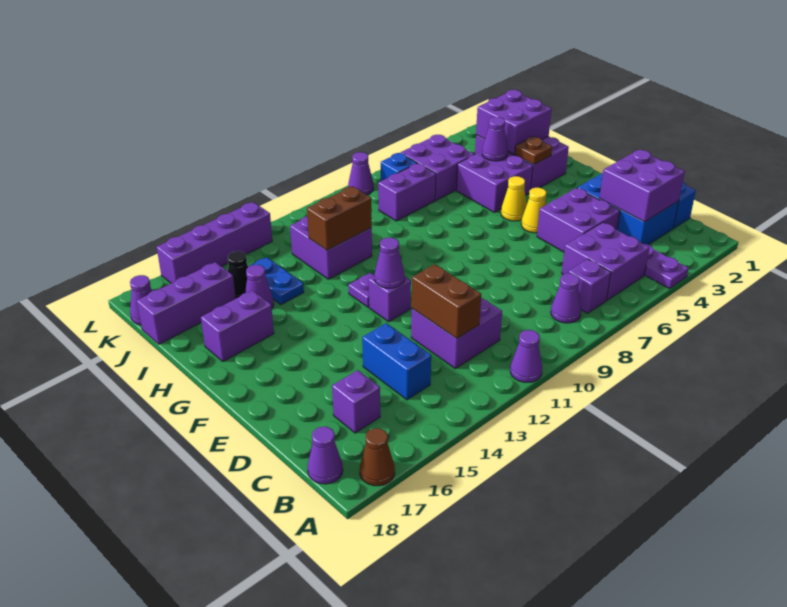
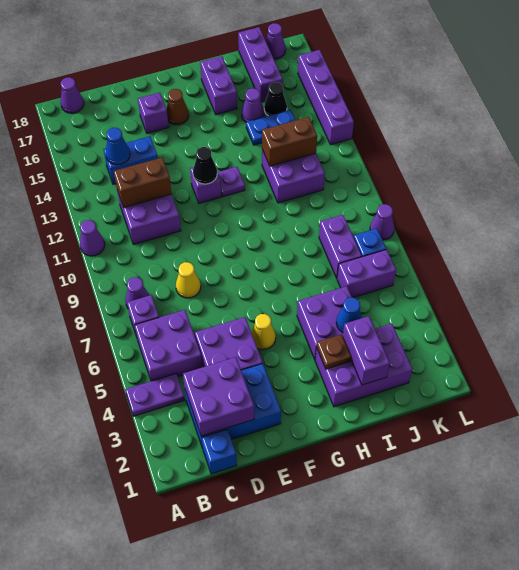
brown cone A17 level 1 -> brown cone F16 level 1
none -> blue cone C14 level 2
purple brick C16 level 1 -> purple brick E16 level 1
purple cone F12 level 2 -> black cone F12 level 2
yellow cone G5 level 1 -> yellow cone D8 level 1
purple brick I2:J3 level 2 -> purple brick I2:I3 level 2
purple cone I4 level 2 -> blue cone I4 level 2
brown brick I11:I12 level 2 -> brown brick I12:J12 level 2
purple brick J5:K6 level 1 -> purple brick J6:K6 level 1

